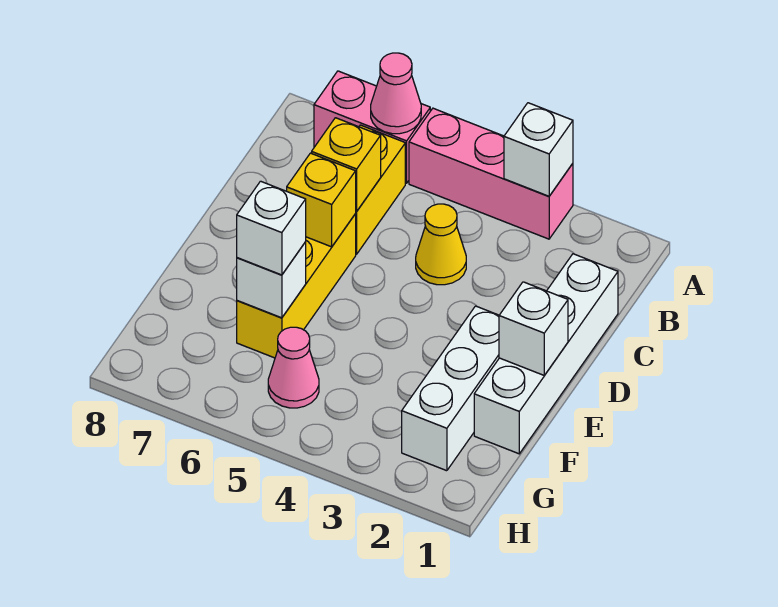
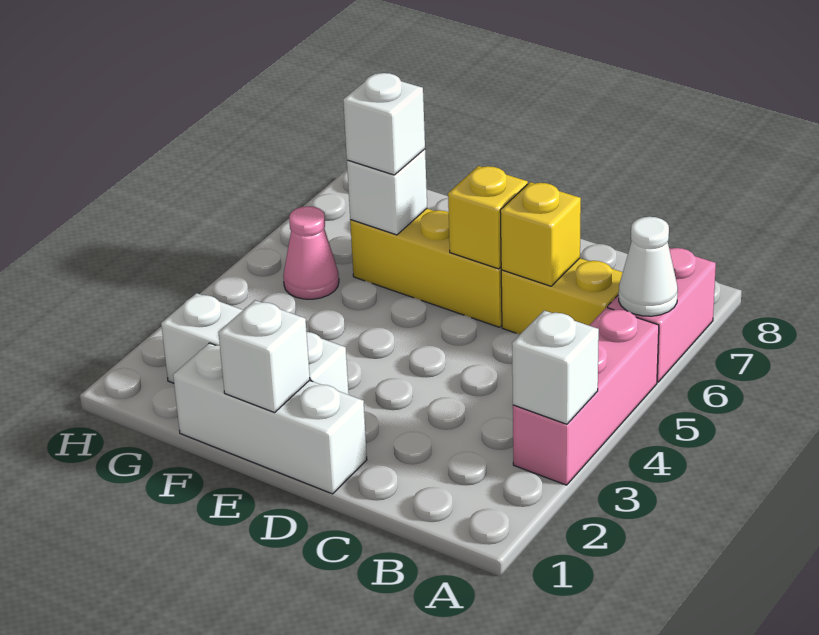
pink cone A6 level 2 -> white cone A6 level 2
white brick C1:F1 level 1 -> white brick D1:F1 level 1
yellow cone C4 level 1 -> none

